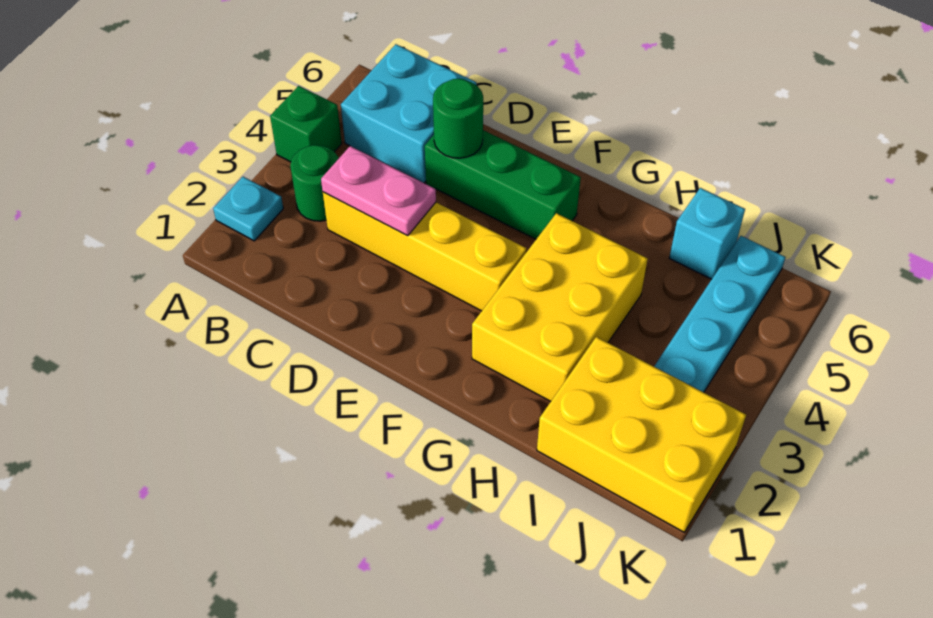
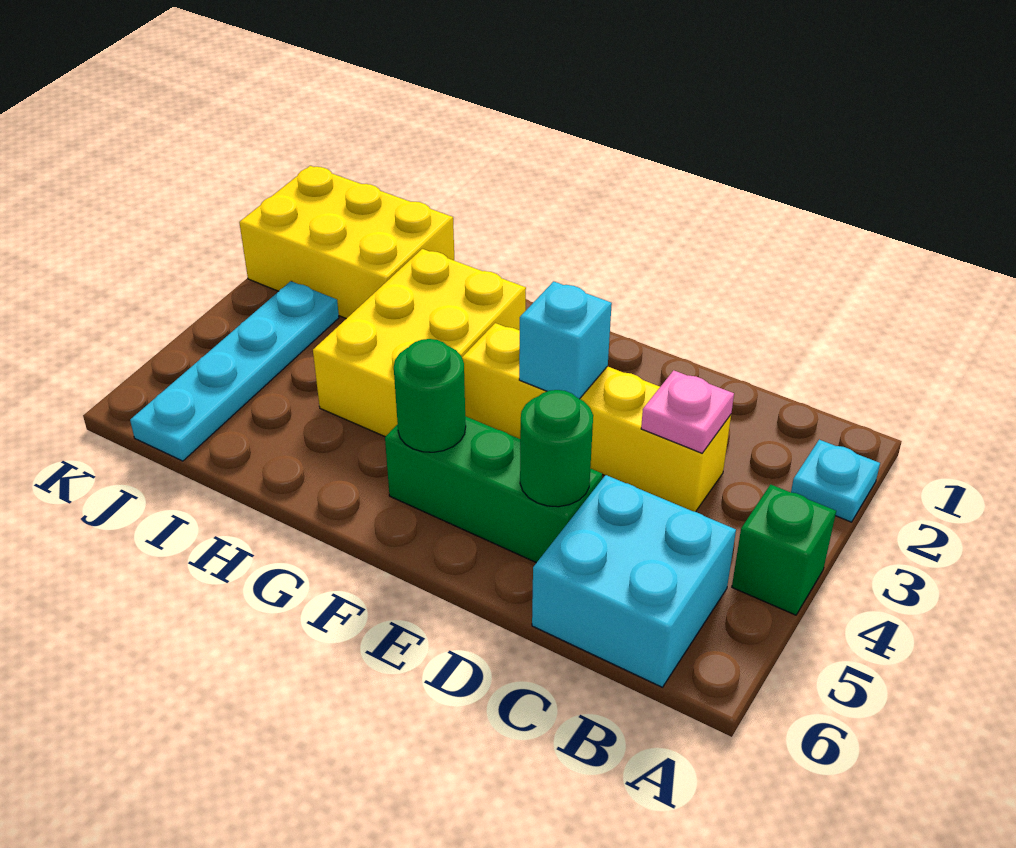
green round brick B3 level 1 -> green round brick F5 level 2
pink plate C3:D3 level 2 -> pink plate C3 level 2
cyan brick I6 level 1 -> cyan brick E3 level 2

